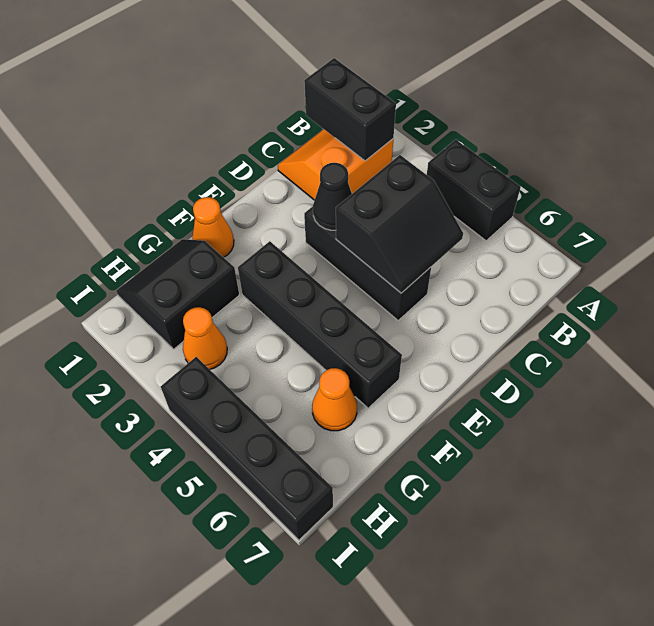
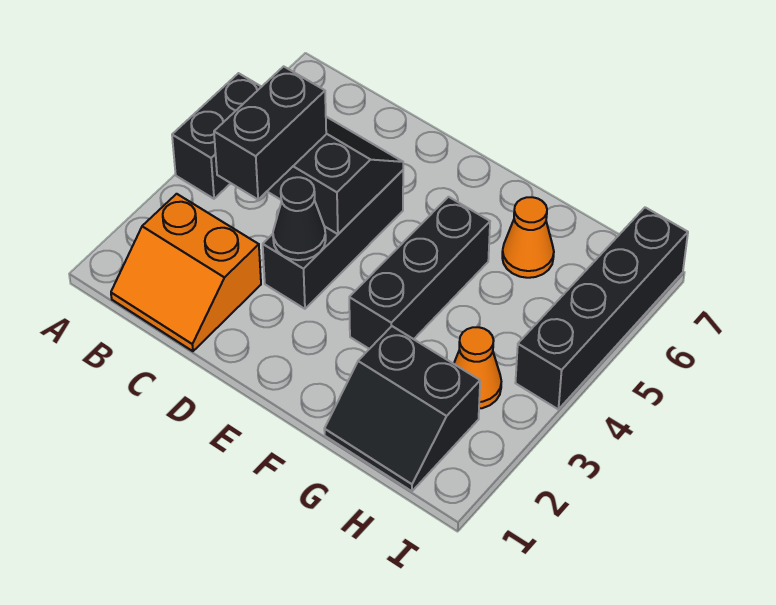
black brick B1:B2 level 2 -> black brick C3:C4 level 3
orange cone F1 level 1 -> none
black brick F3:F6 level 1 -> black brick F3:F5 level 1

